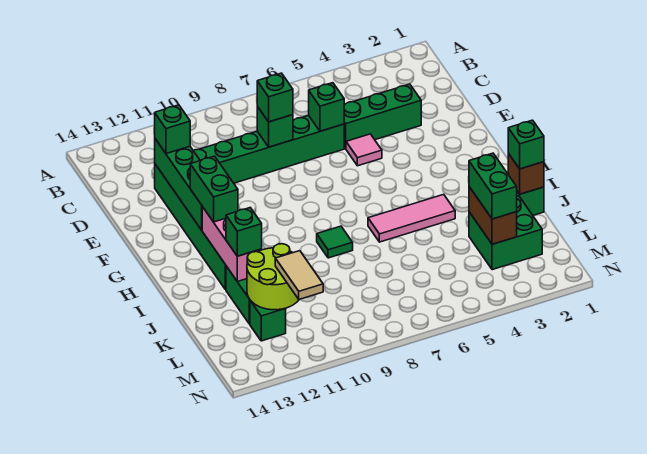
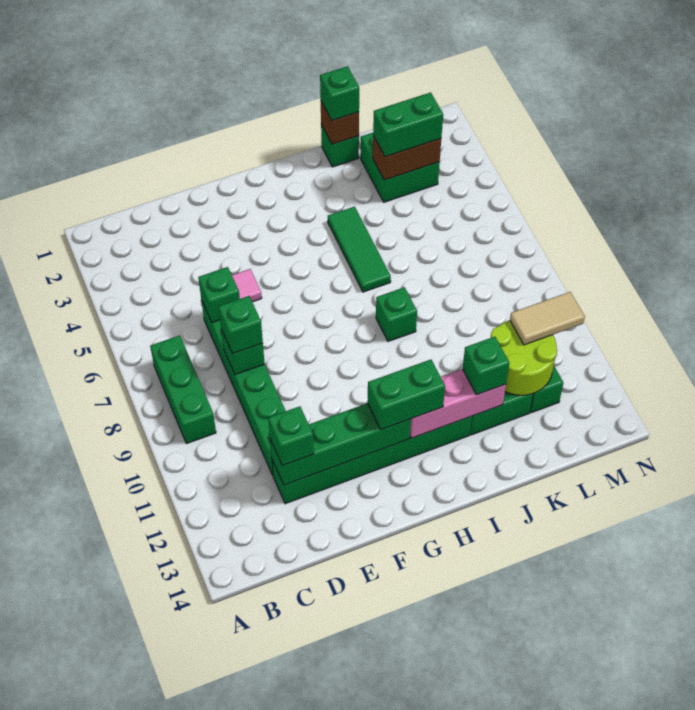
green brick D3:D5 level 1 -> green brick B7:B9 level 1
pink tile I4:I6 level 1 -> green tile I4:I6 level 1
green tile I8 level 1 -> green brick I8 level 1

